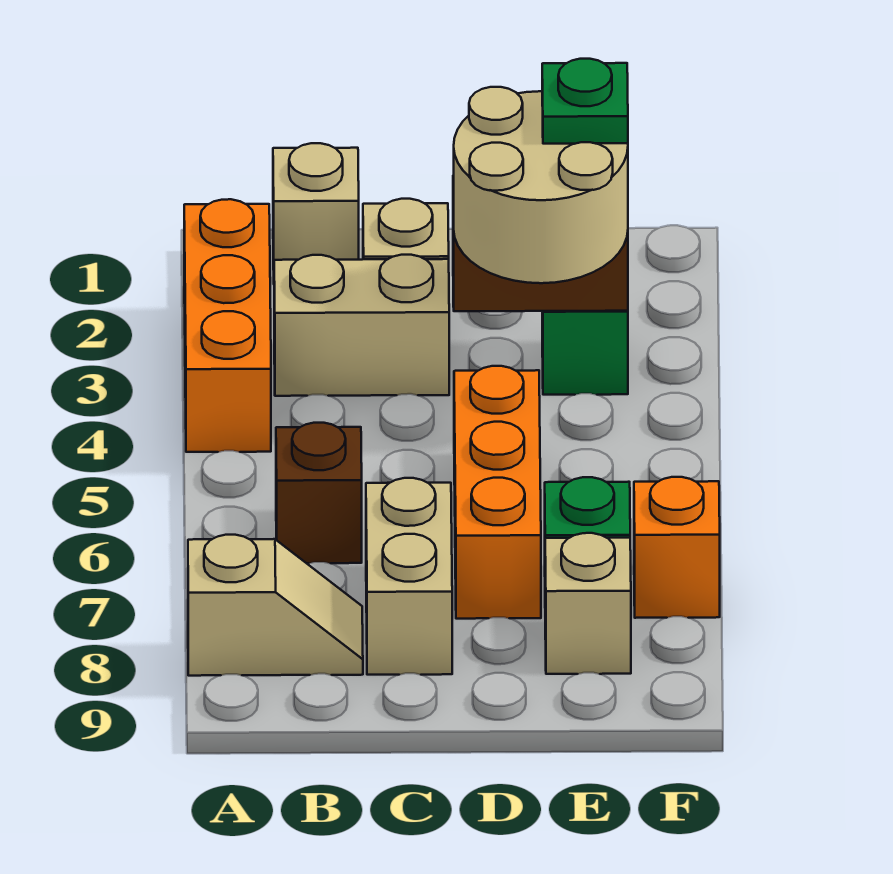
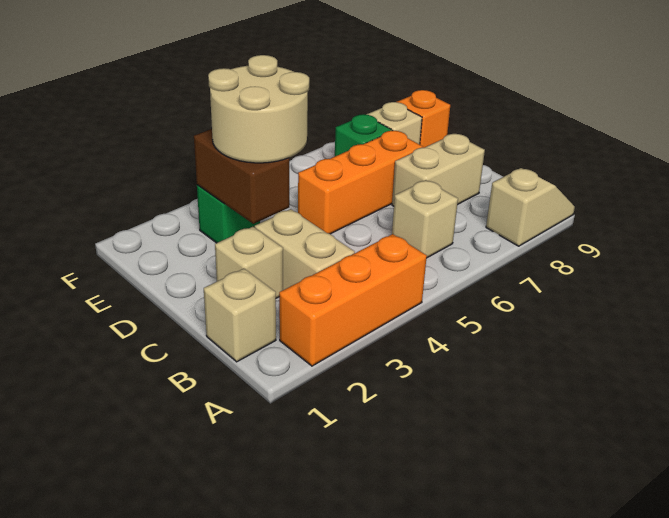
tan slope A8:B8 level 1 top A -> tan slope A8:A9 level 1 top 8
brown brick B6 level 1 -> tan brick B6 level 1
green plate E3 level 4 -> none
orange brick F7 level 1 -> orange brick E9 level 1

